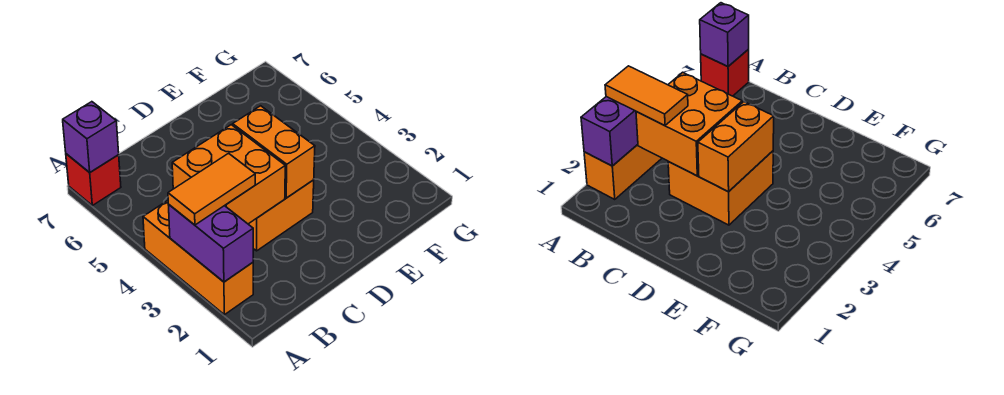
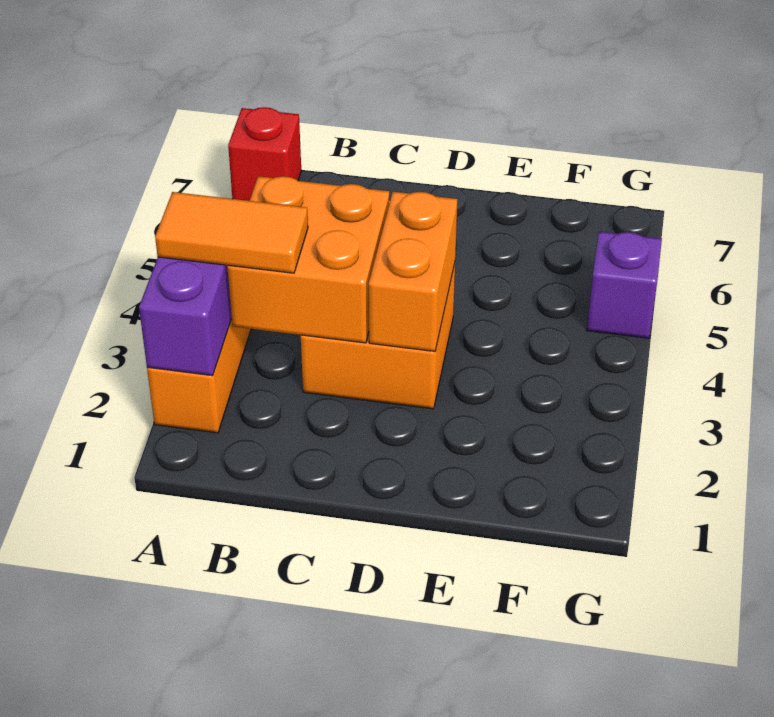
purple brick A7 level 2 -> purple brick G5 level 1

